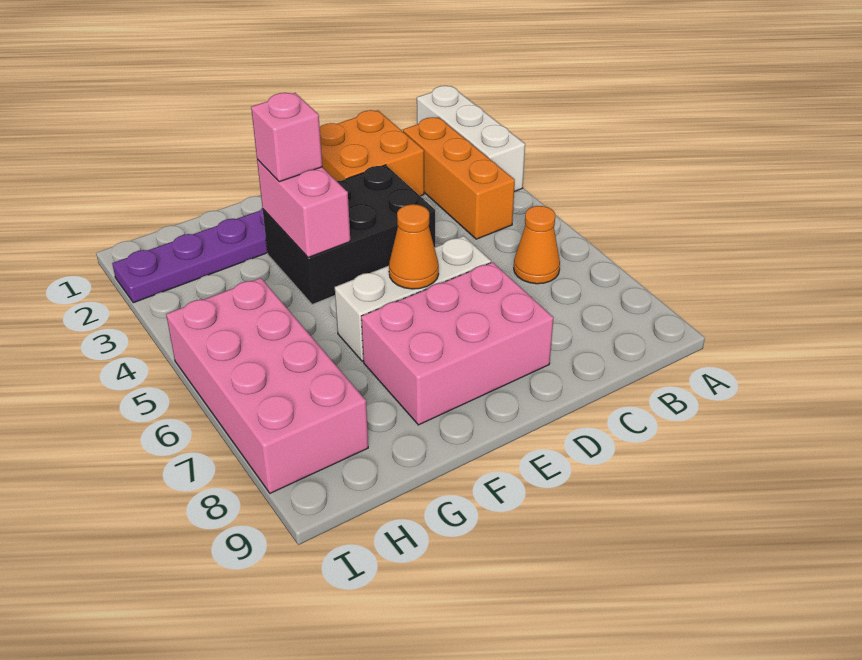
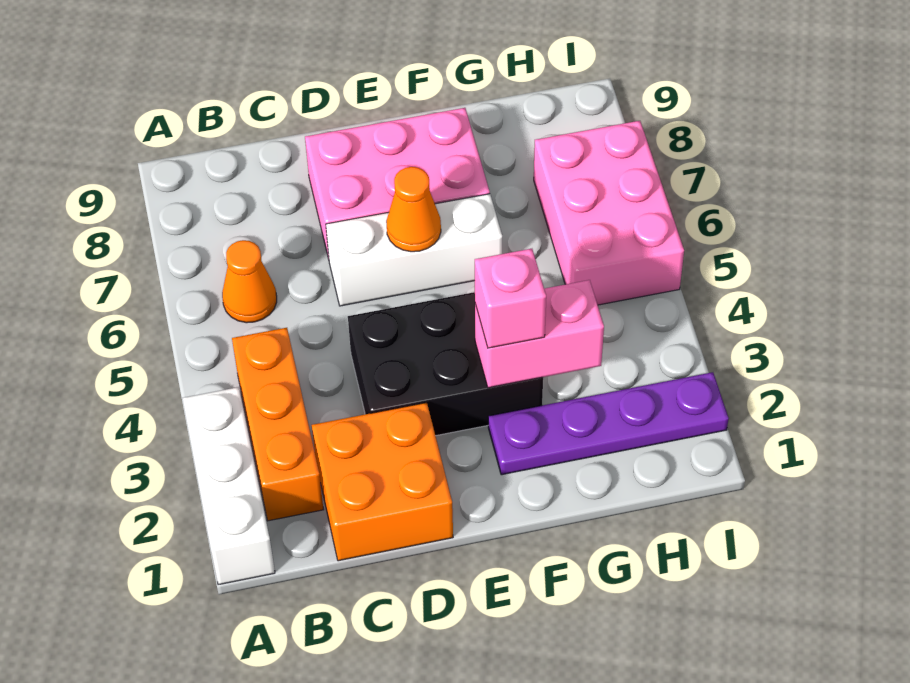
pink brick F3:F4 level 2 -> pink brick F3:G3 level 2
pink brick H5:I8 level 1 -> pink brick H5:I7 level 1

